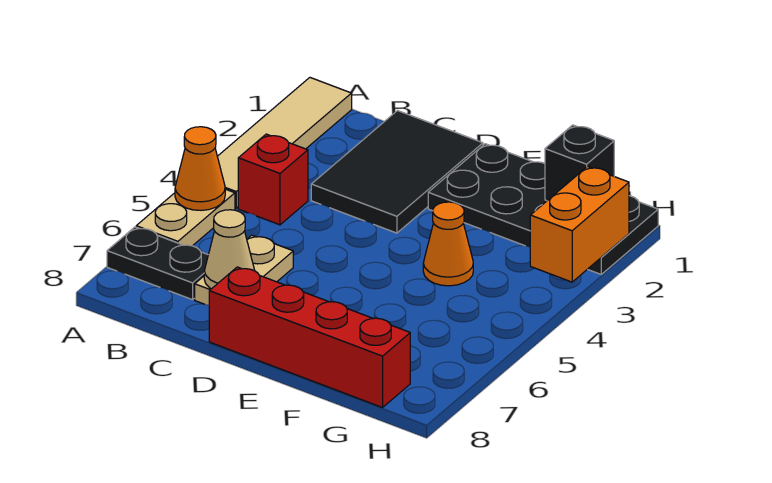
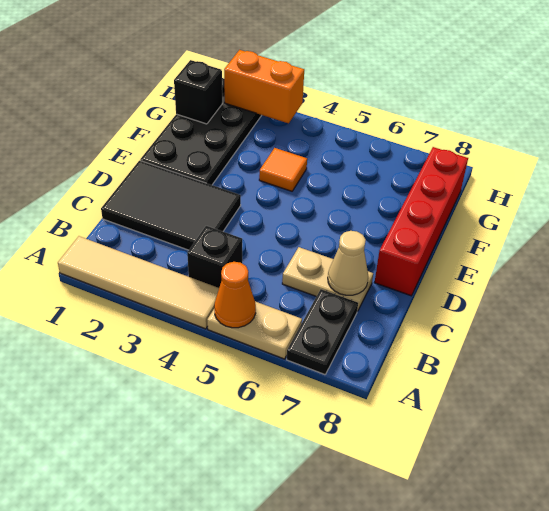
red brick B4 level 1 -> black brick B4 level 1
orange cone F4 level 1 -> orange tile F4 level 1

